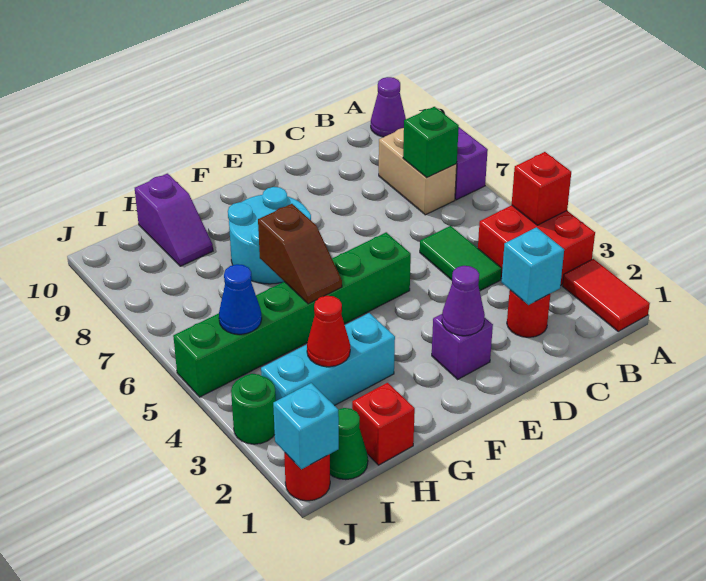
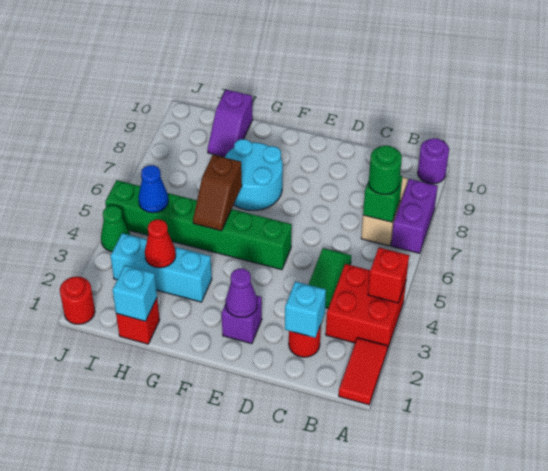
purple cone A10 level 1 -> purple round brick A10 level 1
green cone I1 level 1 -> green cone J4 level 1
cyan brick J1 level 2 -> cyan brick H1 level 2
green round brick J3 level 1 -> green round brick B7 level 3

